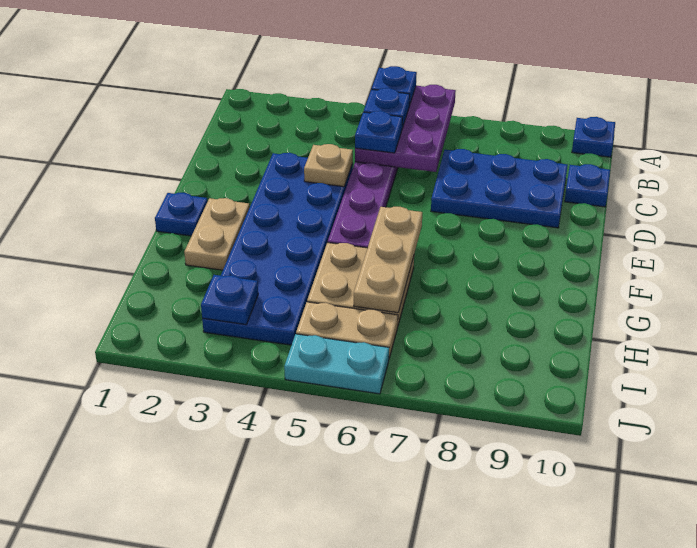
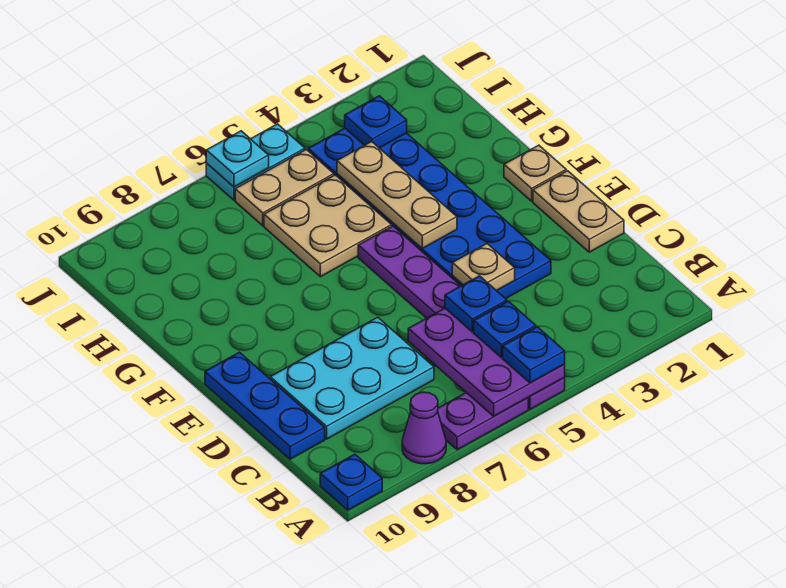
none -> purple plate A6:A7 level 1
none -> purple cone A8 level 1
blue plate C7:D9 level 1 -> cyan plate C7:D9 level 1
blue plate C10 level 1 -> blue plate C10:E10 level 1
blue plate F1 level 1 -> tan plate F1 level 1
tan plate F2:G2 level 1 -> tan plate D1:E1 level 1
tan plate F6:H6 level 2 -> tan plate F4:H4 level 2
none -> cyan plate J6 level 2

